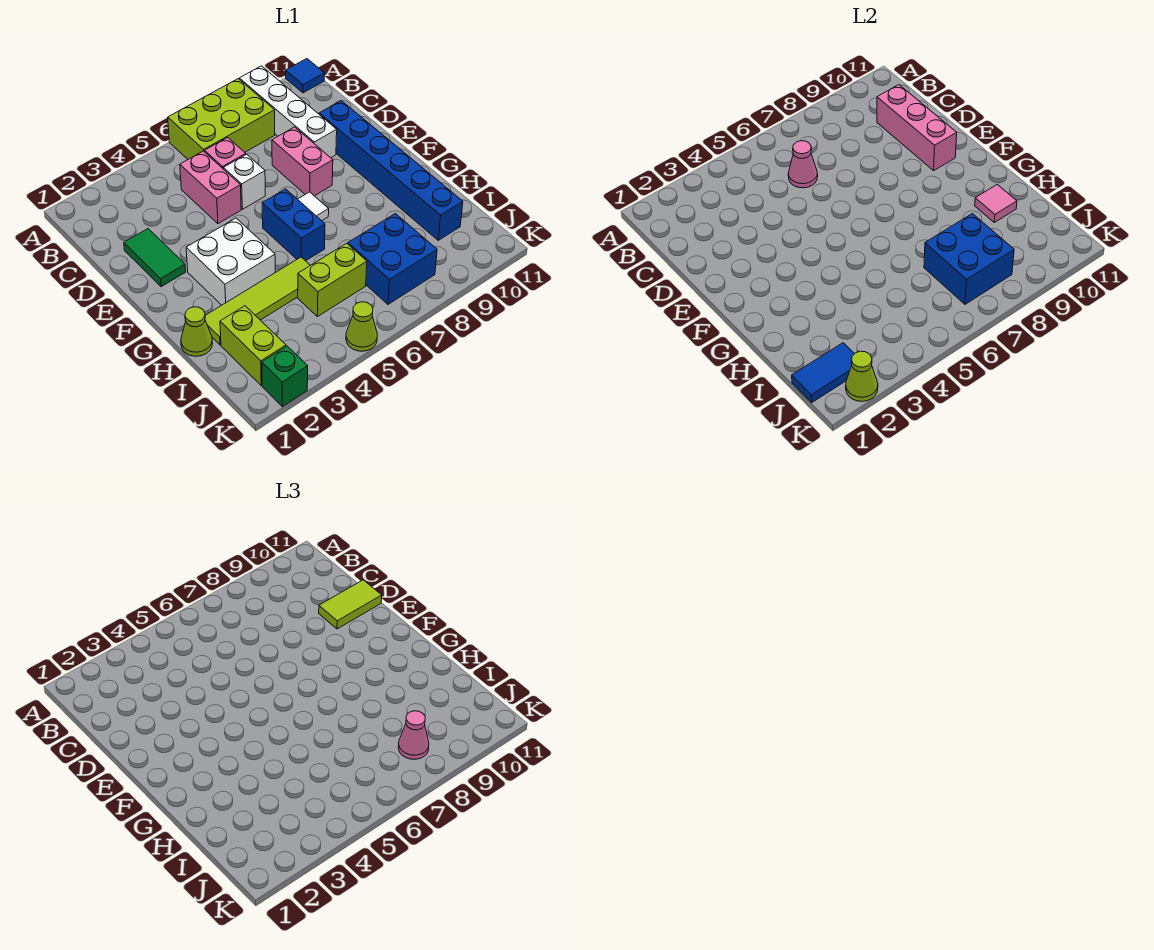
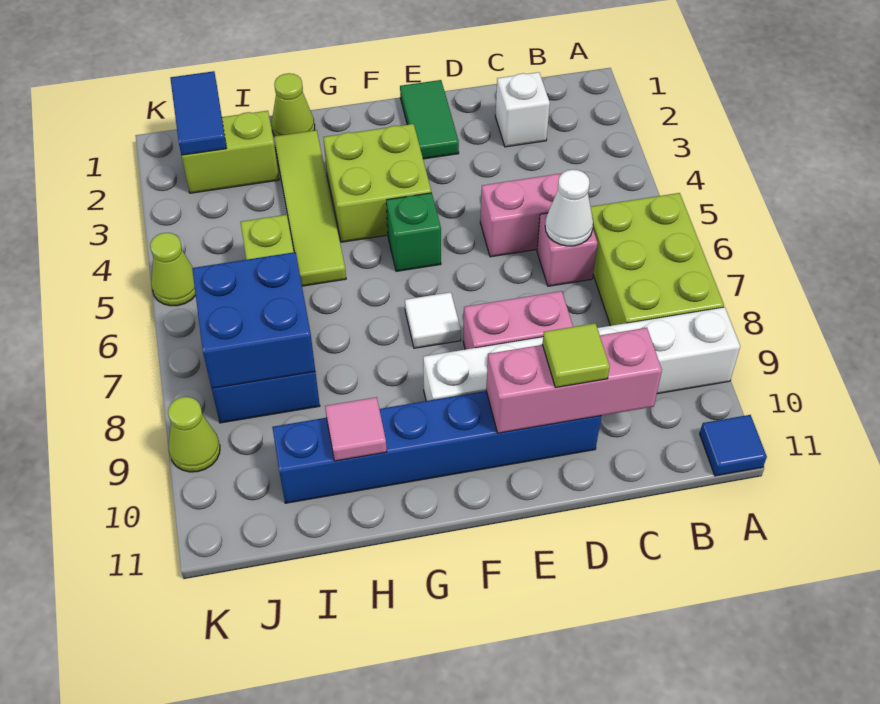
white brick A9:D9 level 1 -> white brick A9:F9 level 1
pink cone C6 level 2 -> white cone C6 level 2
green tile D2:E2 level 1 -> green tile E1:E2 level 1
white brick D6 level 1 -> white brick C2 level 1
lime tile D10:D11 level 3 -> lime tile D10 level 3
white brick F3:G4 level 1 -> lime brick F3:G4 level 1
blue brick F6:G6 level 1 -> none
pink cone J8 level 3 -> none
green brick K2 level 1 -> green brick F5 level 1
lime cone K2 level 2 -> lime cone K9 level 1

